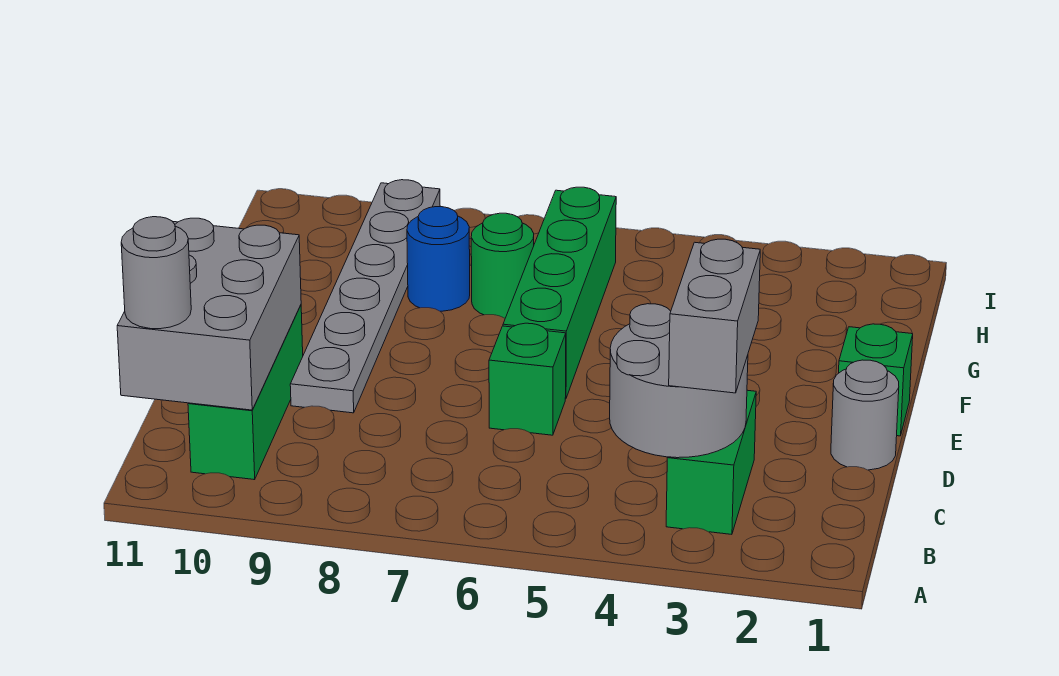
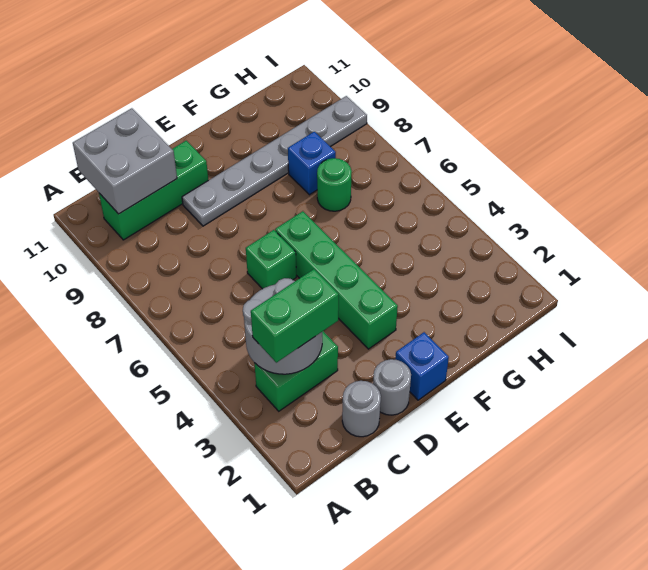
grey brick B3:C3 level 3 -> green brick B3:C3 level 3
grey brick B10:D11 level 2 -> grey brick B10:C11 level 2
grey round brick B11 level 3 -> grey round brick C1 level 1
green brick E1 level 1 -> blue brick E1 level 1
green brick E6:H6 level 1 -> green brick E3:E6 level 1
blue round brick G8 level 1 -> blue brick G8 level 1

